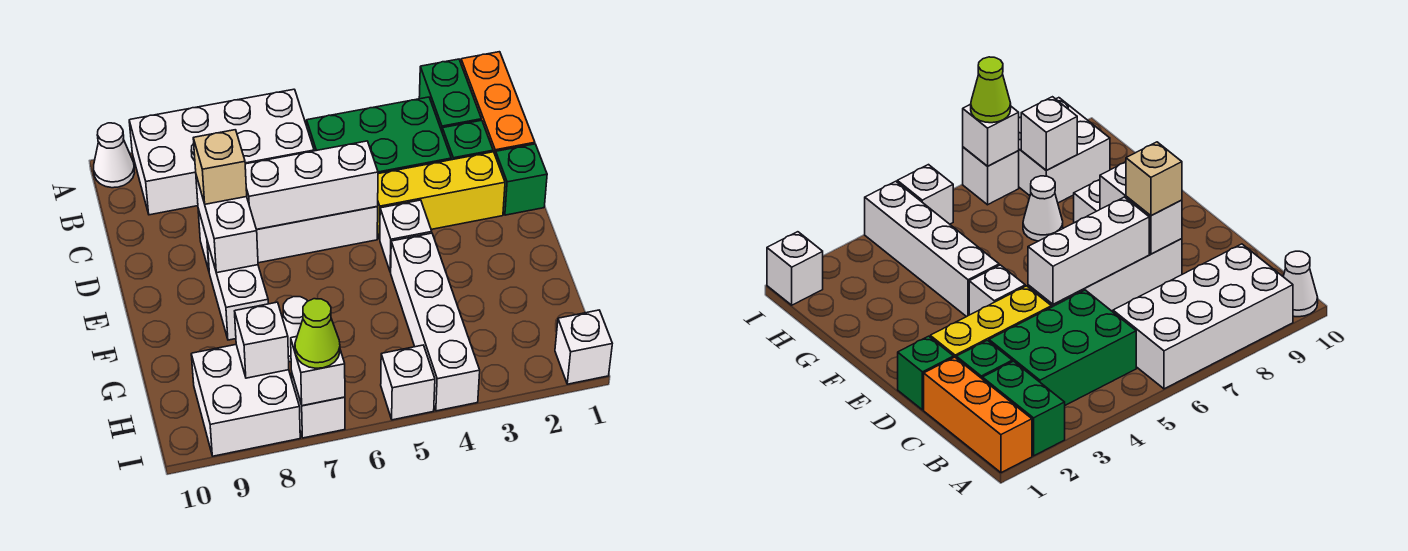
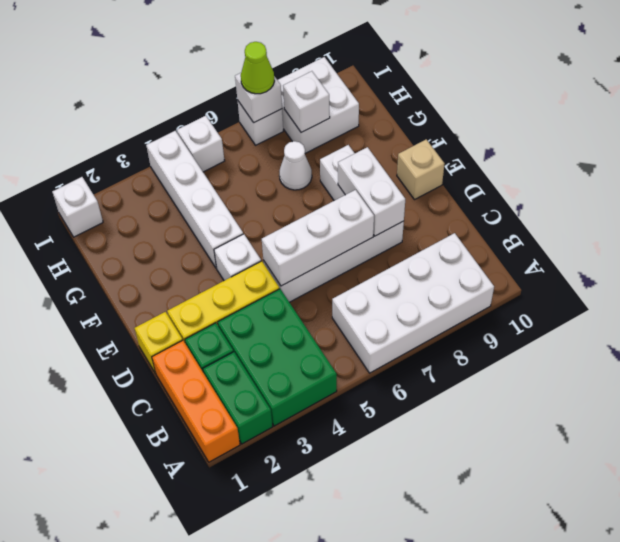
white cone A10 level 1 -> none
green brick B3:C5 level 1 -> green brick A3:C4 level 1
green brick D1 level 1 -> yellow brick D1 level 1
tan brick D8 level 3 -> tan brick E10 level 1

